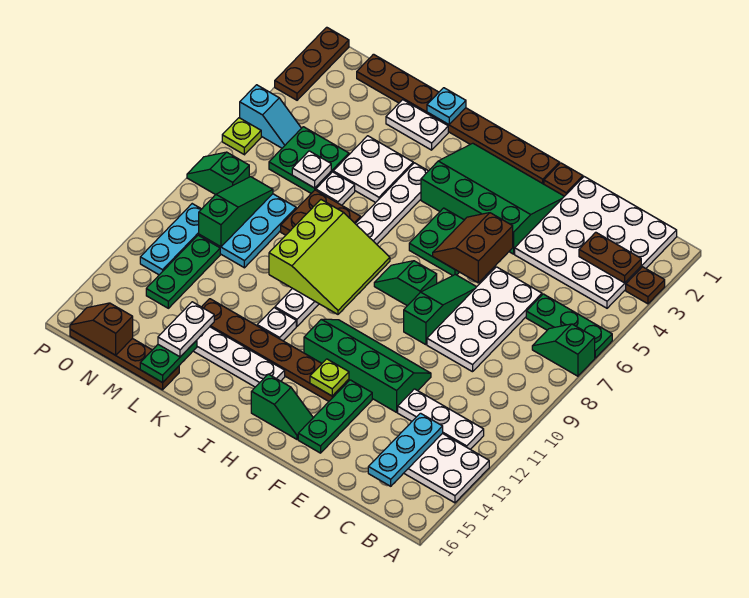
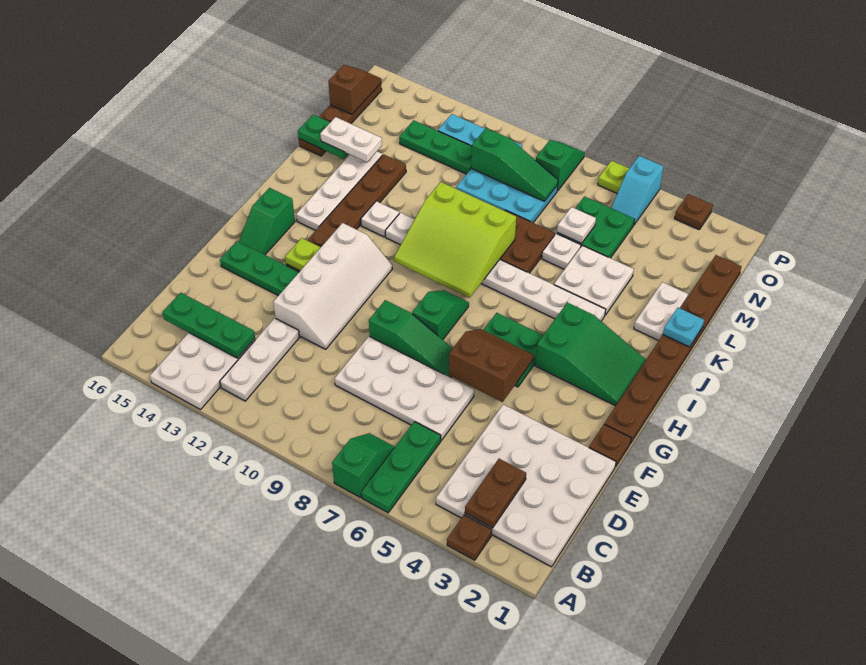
cyan plate C13:C15 level 2 -> green plate C13:C15 level 2
green slope E11:H12 level 1 top 12 -> white slope E11:H12 level 1 top 12
green slope F2:I4 level 1 top 4 -> green slope H2:I4 level 1 top 4
brown plate P1:P3 level 1 -> brown plate P3 level 1

